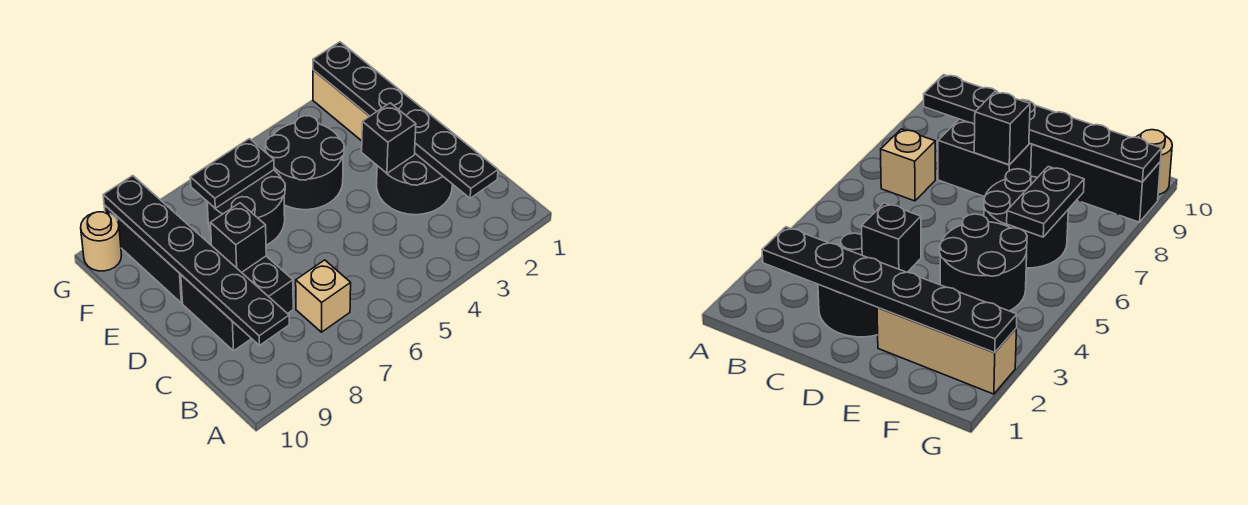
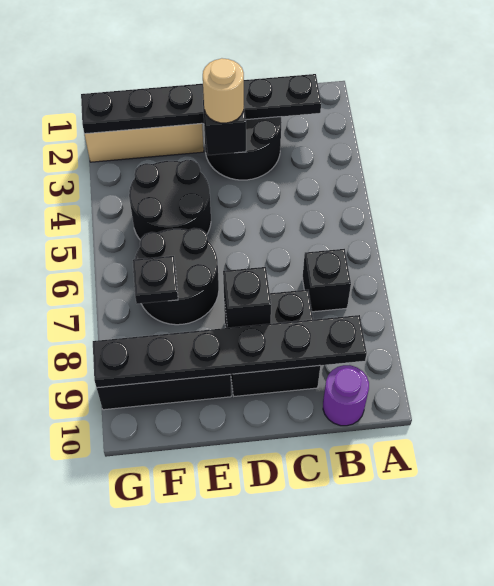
tan brick B7 level 1 -> black brick B7 level 1
none -> purple round brick B10 level 1
black plate F6:F7 level 2 -> black plate F7 level 2
tan round brick G10 level 1 -> tan round brick D3 level 3

